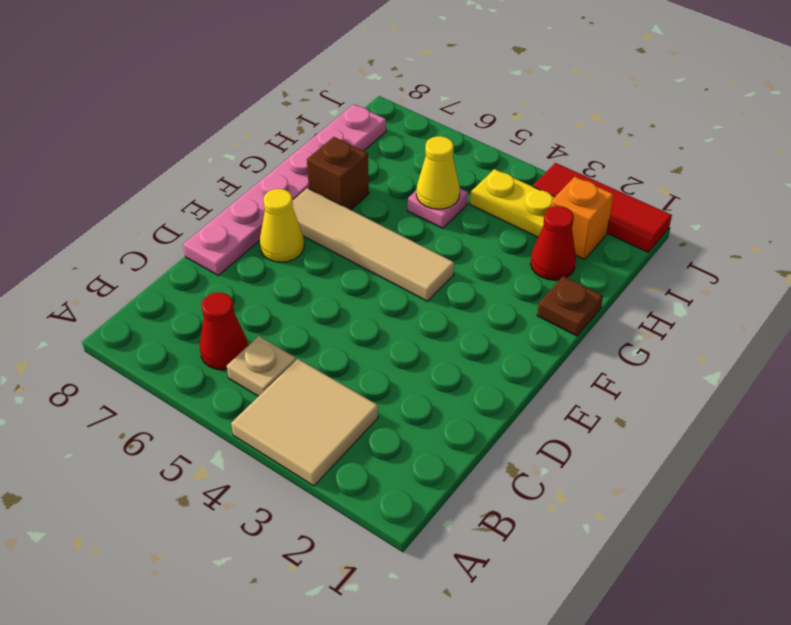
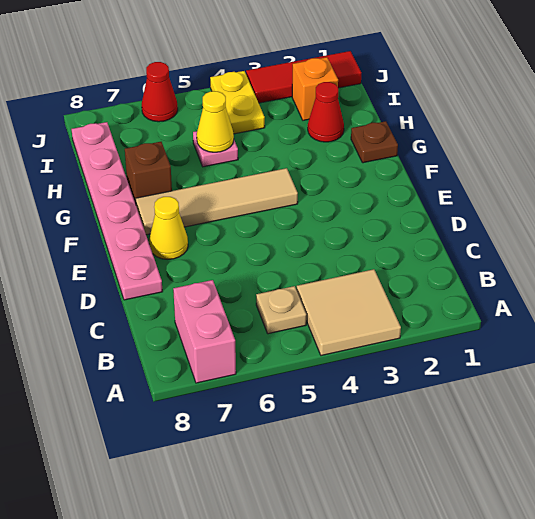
none -> pink brick A7:B7 level 1
red cone B6 level 1 -> red cone J6 level 1
yellow plate I3:I4 level 1 -> yellow plate I4:J4 level 1

